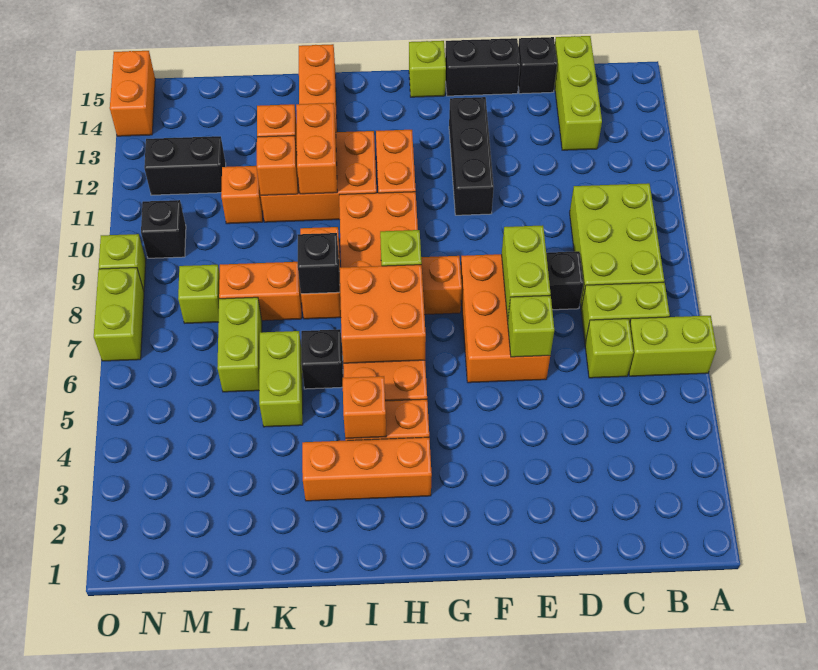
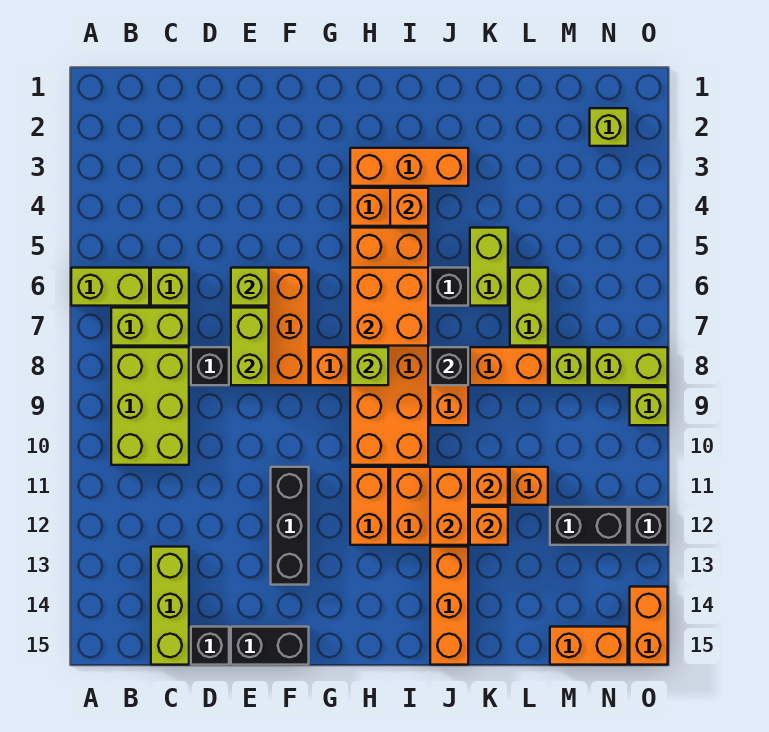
lime brick G15 level 1 -> lime brick N2 level 1
none -> orange brick M15:N15 level 1
black brick N10 level 1 -> black brick O12 level 1
lime brick O7:O8 level 1 -> lime brick N8:O8 level 1

